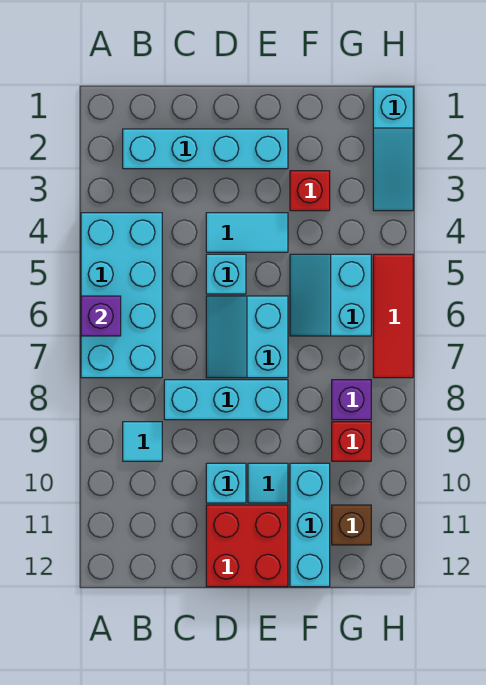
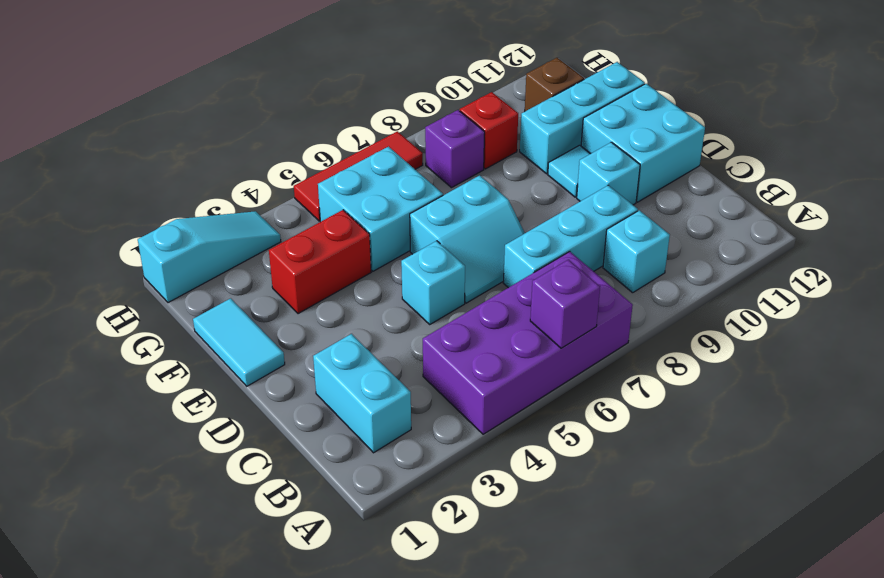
cyan brick A4:B7 level 1 -> purple brick A4:B7 level 1
cyan brick B2:E2 level 1 -> cyan brick B2:C2 level 1
cyan tile B9 level 1 -> cyan brick B9 level 1
cyan brick C8:E8 level 1 -> cyan brick C7:C9 level 1
cyan tile D4:E4 level 1 -> cyan tile E1:F1 level 1
red brick D11:E12 level 1 -> cyan brick D11:E12 level 1
red brick F3 level 1 -> red brick F3:F4 level 1
cyan slope F5:G6 level 1 top G -> cyan brick F5:G6 level 1

